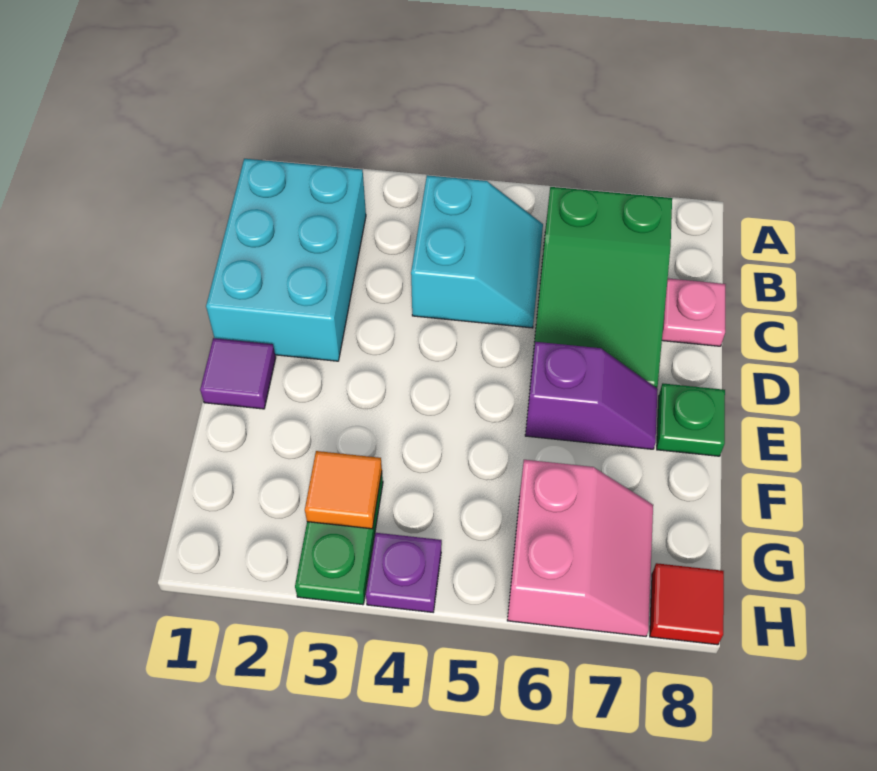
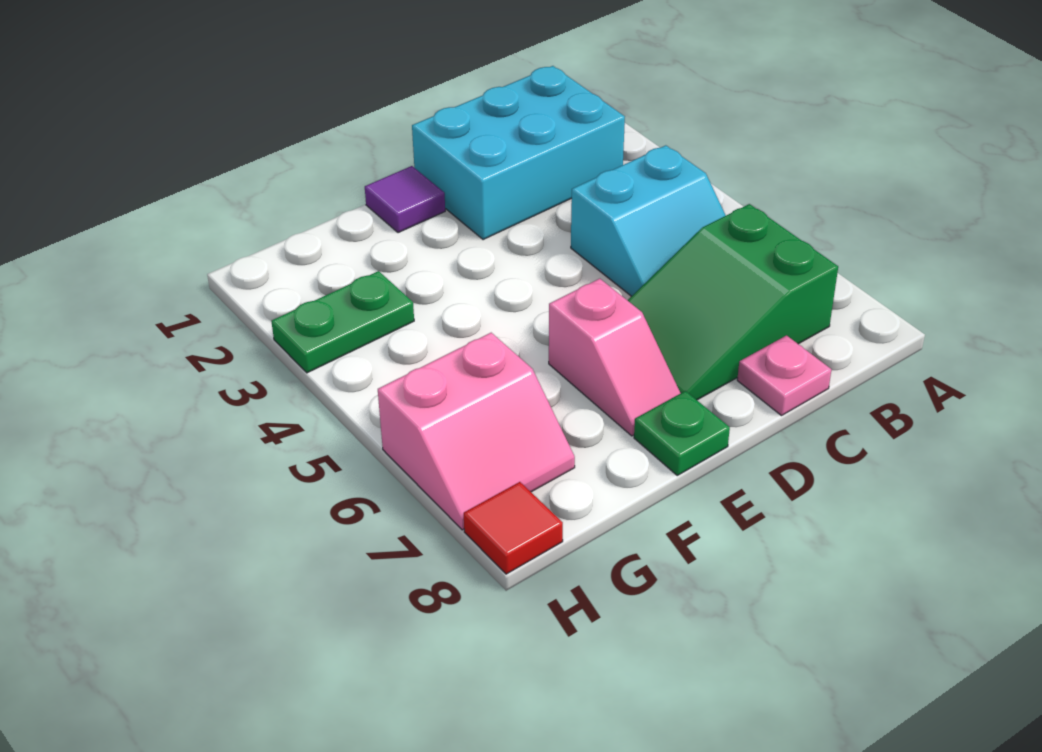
purple slope E6:E7 level 1 top 6 -> pink slope E6:E7 level 1 top 6
orange tile G3 level 2 -> none
purple plate H4 level 1 -> none

